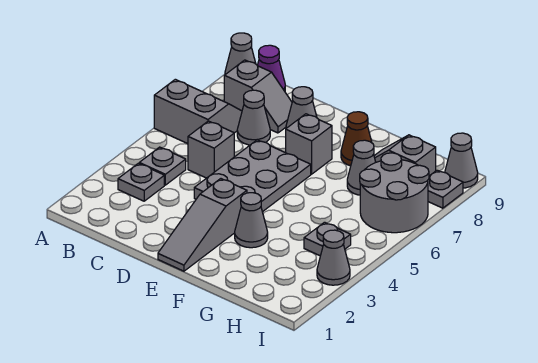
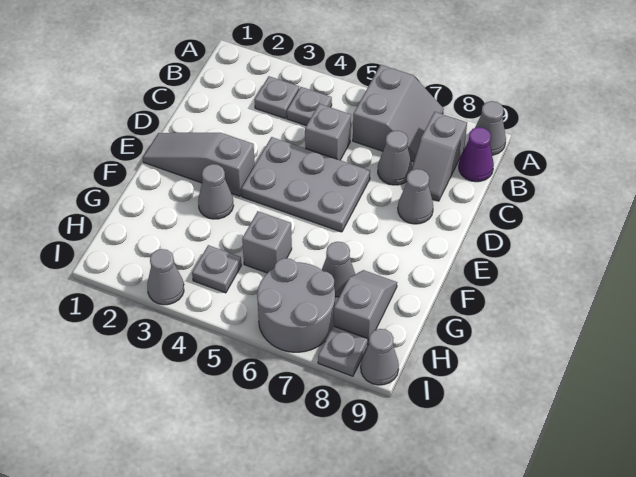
grey brick E7 level 1 -> grey brick G5 level 1
brown cone F8 level 1 -> none

